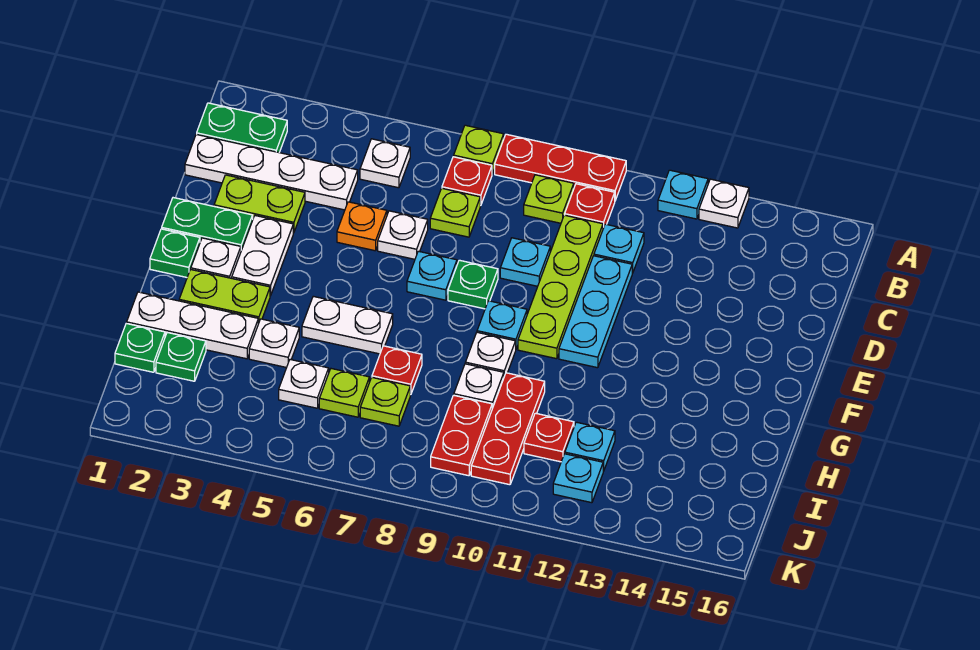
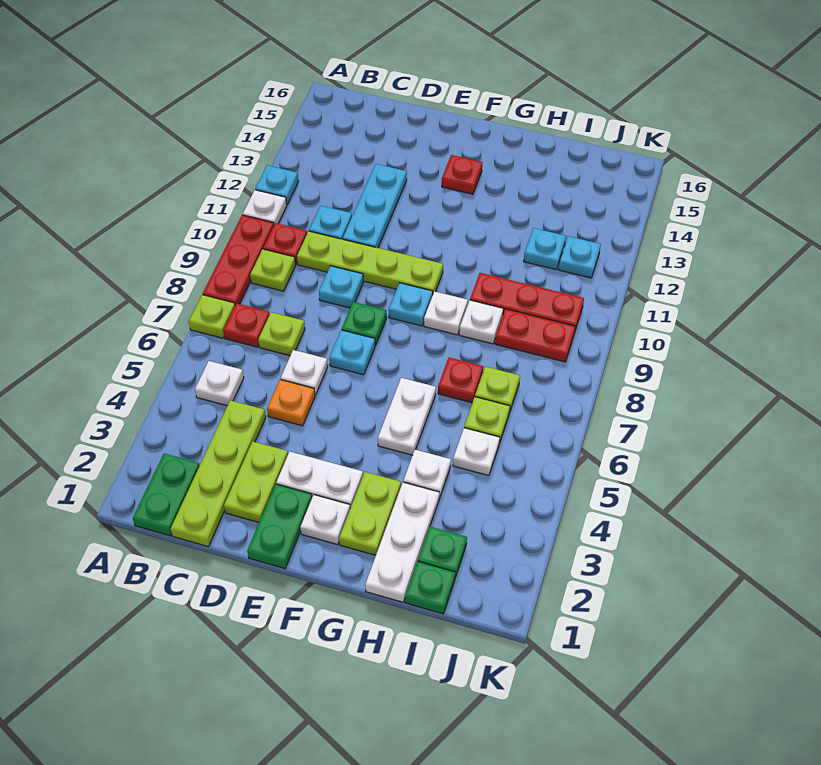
white plate A13 level 1 -> white plate A11 level 1
white plate C1:C4 level 1 -> lime plate C1:C4 level 1
cyan plate D11:F11 level 1 -> cyan plate D11:D13 level 1
green plate F1 level 1 -> none
red plate I11 level 1 -> red plate F14 level 1

